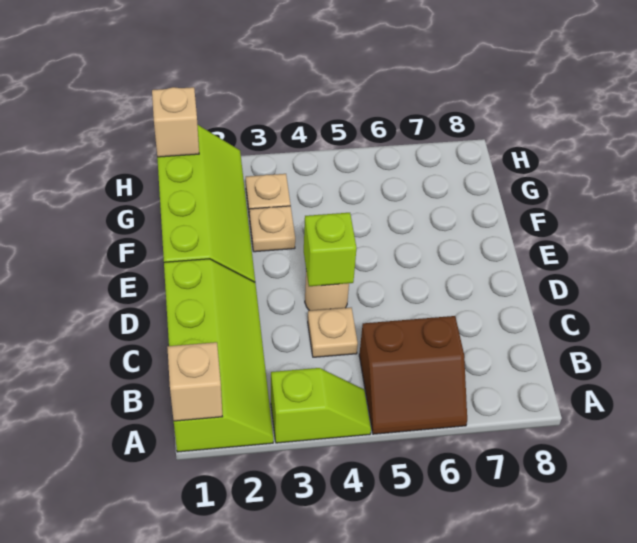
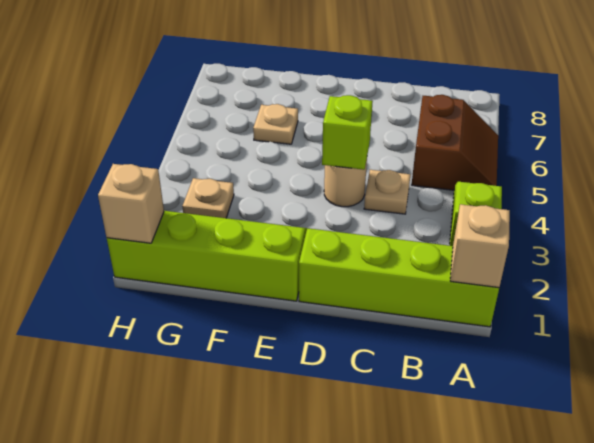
tan plate F3 level 1 -> tan plate F6 level 1

